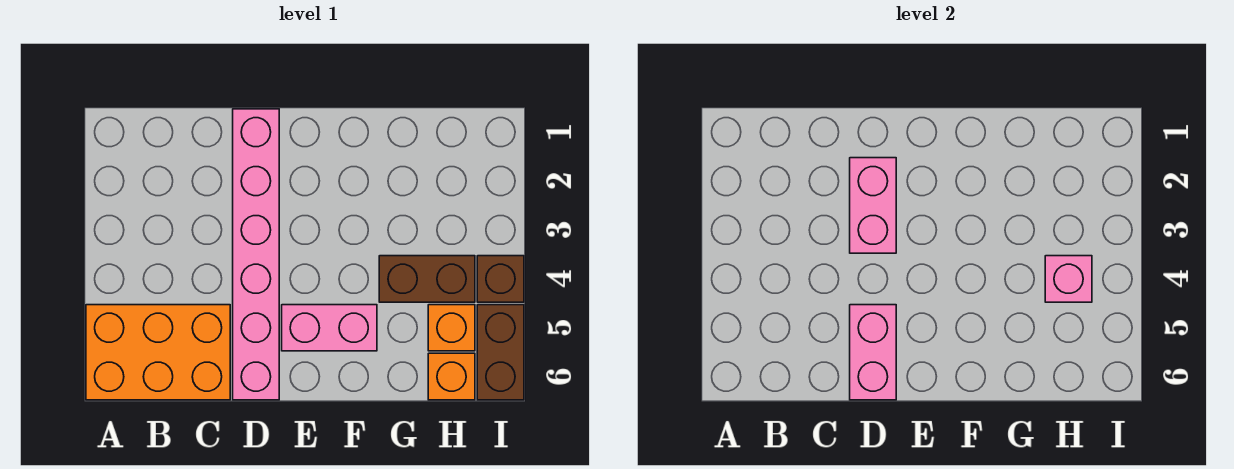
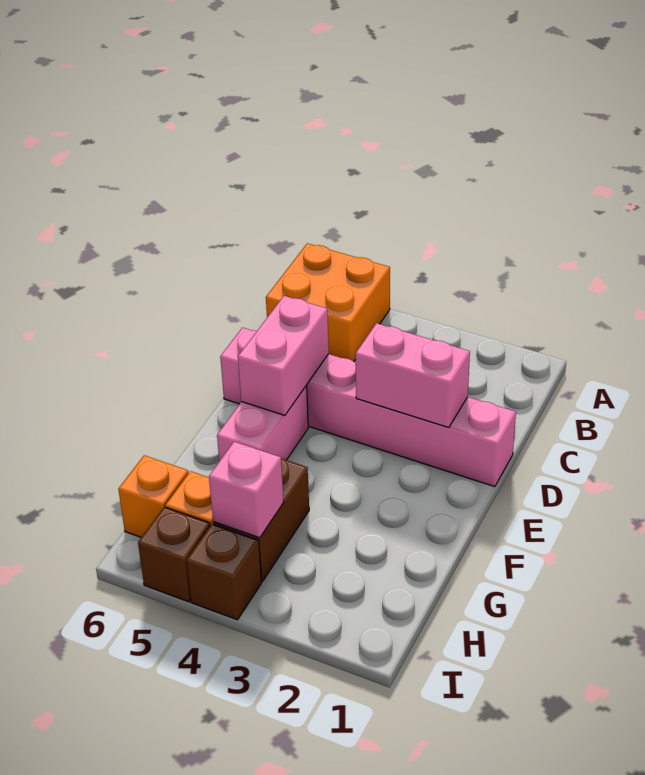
orange brick A5:C6 level 1 -> orange brick A5:B6 level 1
pink brick D5:D6 level 2 -> pink brick D5:E5 level 2
brown brick I5:I6 level 1 -> brown brick I5 level 1

